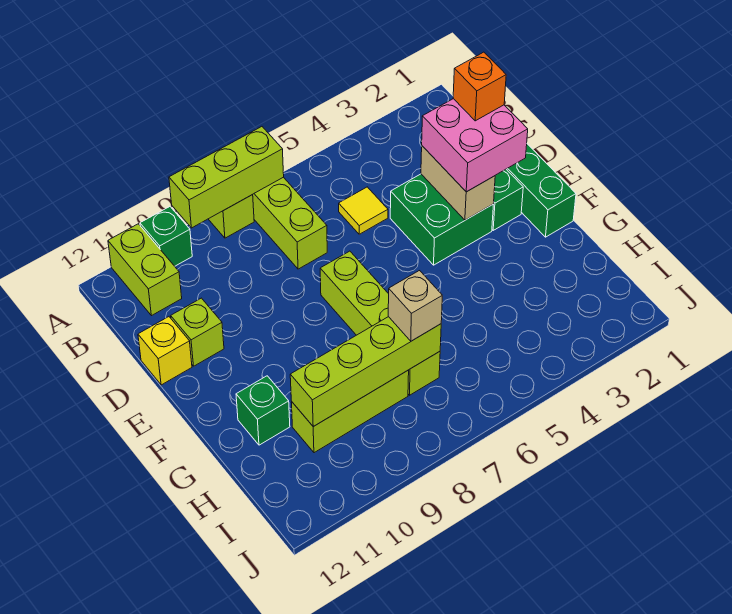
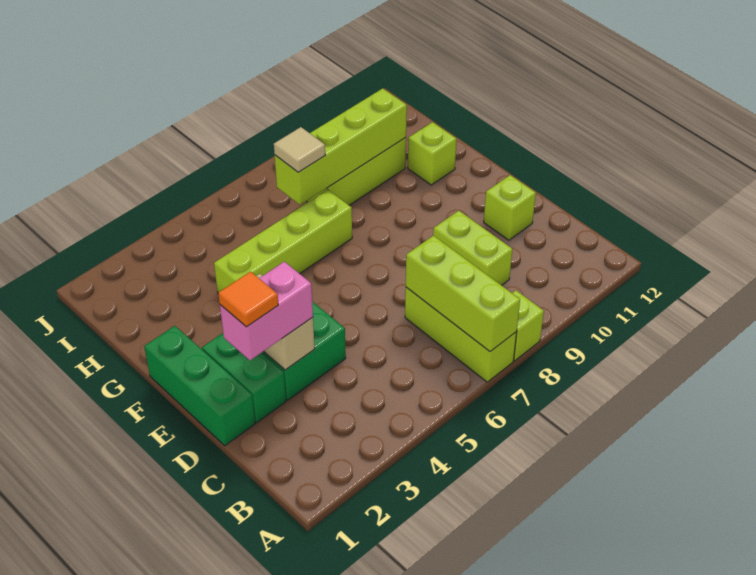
lime brick A7:A9 level 2 -> lime brick A7:C7 level 2
green brick A10 level 1 -> none
lime brick A11:B11 level 1 -> lime brick C9:D9 level 1
yellow tile C5 level 1 -> none
pink brick D2:E3 level 3 -> pink brick D2:D3 level 3
orange brick D2 level 4 -> orange tile D2 level 4
yellow brick D12 level 1 -> none
lime brick E7:H7 level 1 -> lime brick G4:G7 level 1
green brick G11 level 1 -> lime brick G11 level 1
tan brick H7 level 3 -> tan tile H7 level 3

